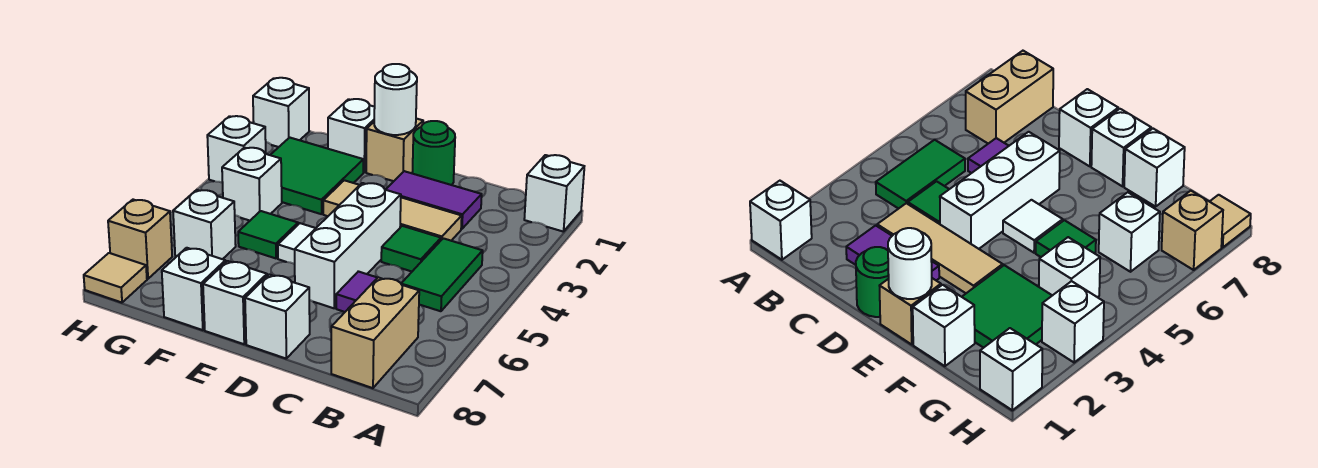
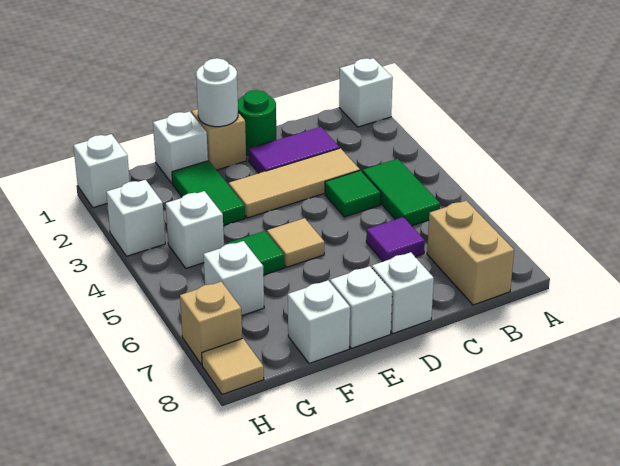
white brick D4:D6 level 1 -> none
white tile E5 level 1 -> tan tile E5 level 1
green tile F2:G3 level 1 -> green tile F2:F3 level 1

